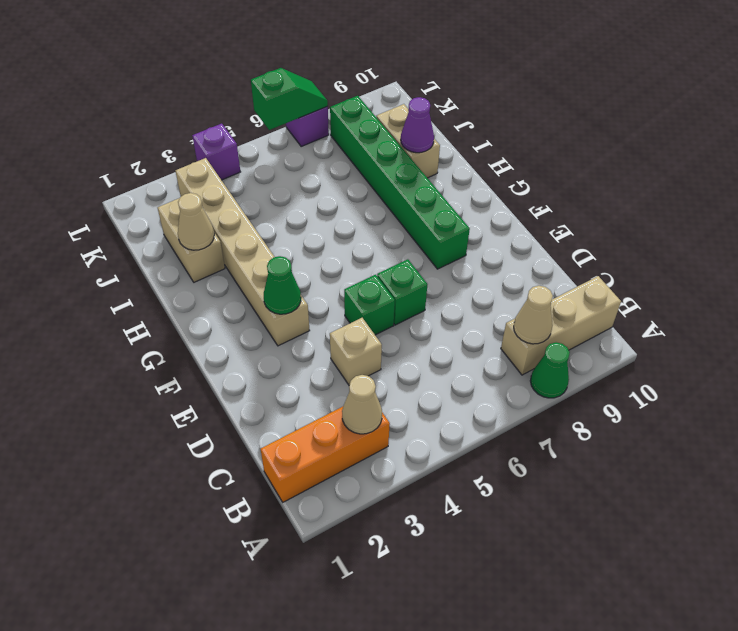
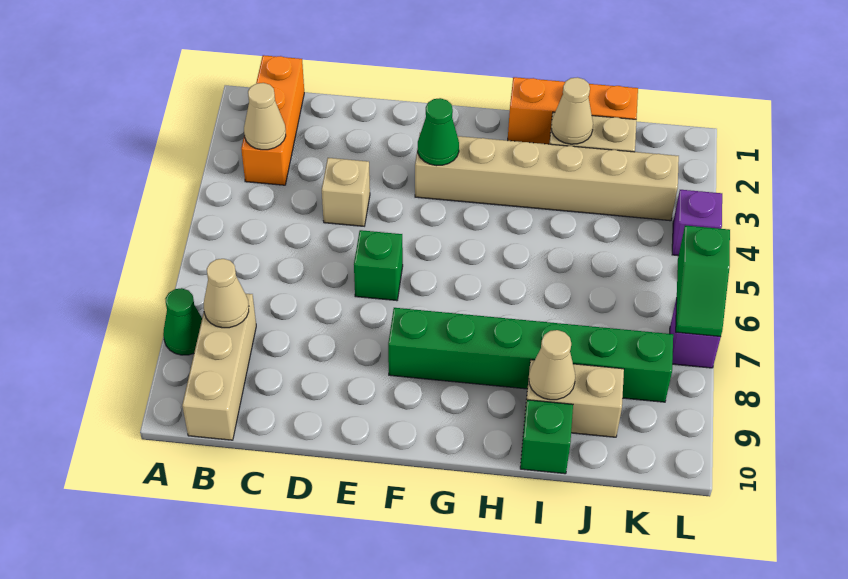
green brick E5 level 1 -> green brick I10 level 1
none -> orange brick H1:J1 level 1
purple cone I9 level 2 -> tan cone I9 level 2

